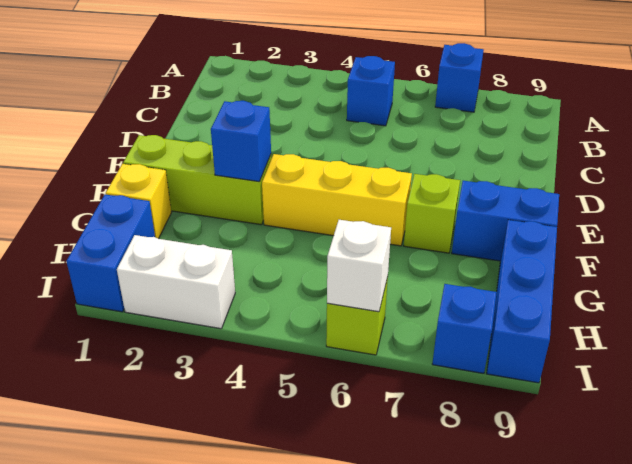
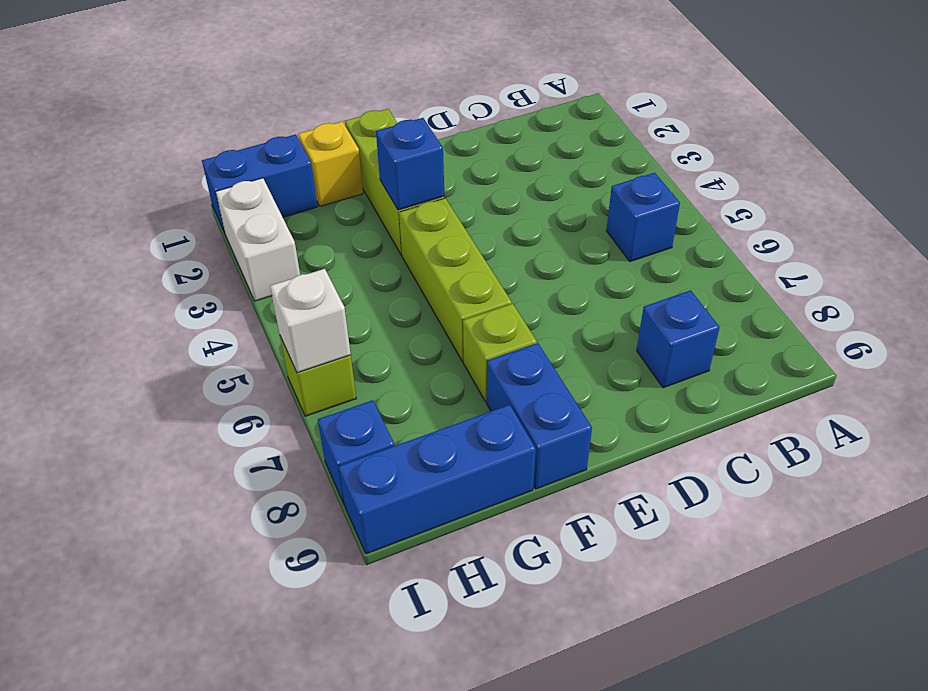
blue brick A7 level 1 -> blue brick C8 level 1
yellow brick F4:F6 level 1 -> lime brick F4:F6 level 1

